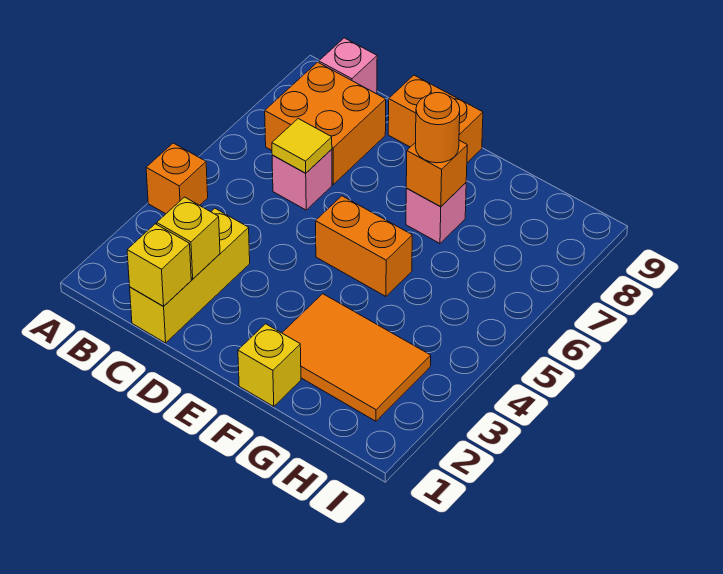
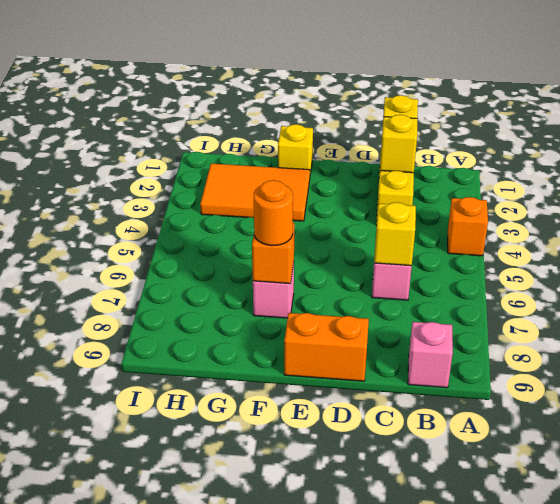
orange brick B7:C8 level 1 -> none
yellow tile C6 level 2 -> yellow brick C6 level 2
orange brick E5:F5 level 1 -> none

